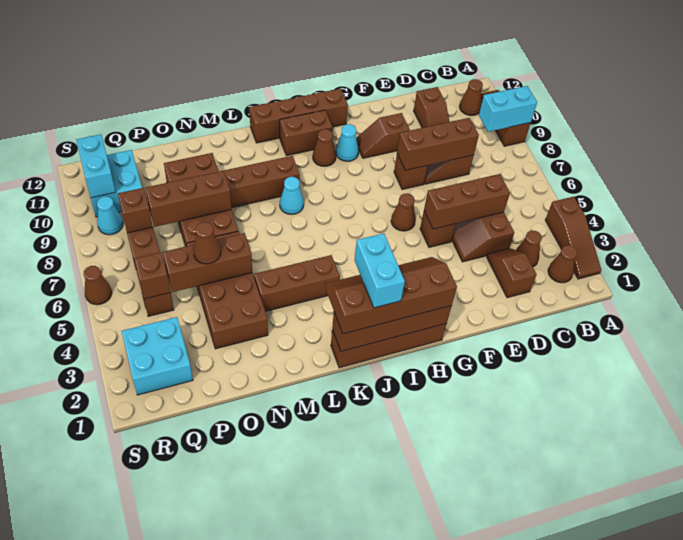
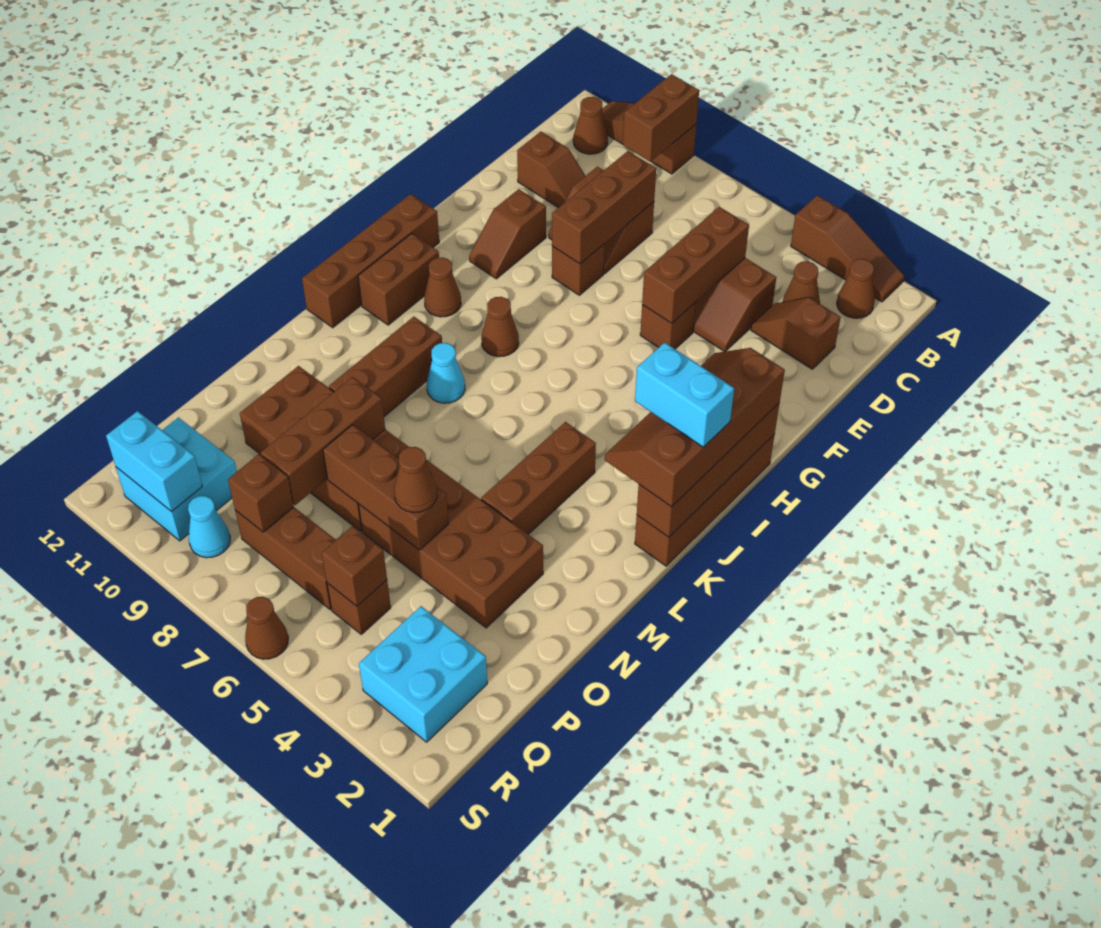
cyan brick A9:B9 level 2 -> brown brick A9:B9 level 2
brown cone G6 level 1 -> brown cone I8 level 1
cyan cone H10 level 1 -> none
brown brick N5:P5 level 2 -> brown brick O5:O7 level 2

